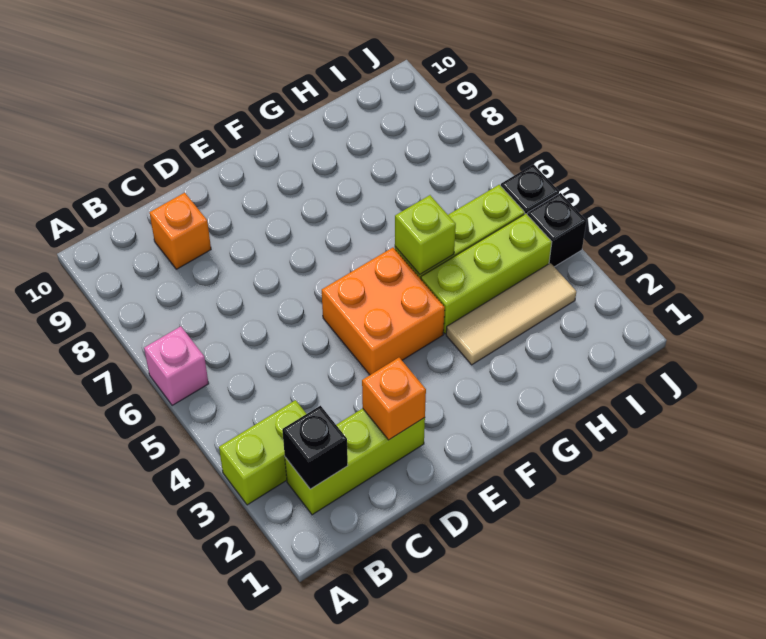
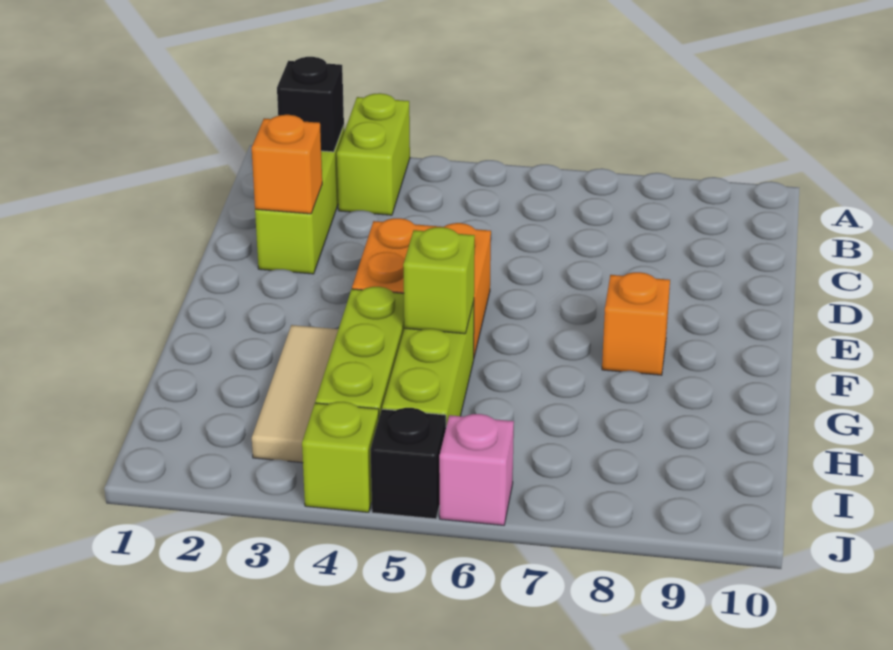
pink brick A6 level 1 -> pink brick J6 level 1
orange brick C9 level 1 -> orange brick F8 level 1
black brick J4 level 1 -> lime brick J4 level 1

